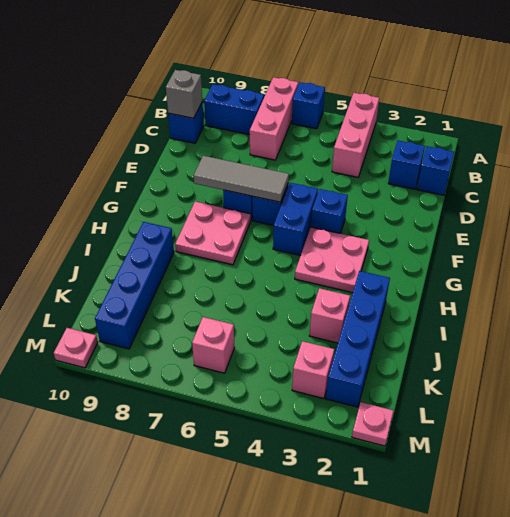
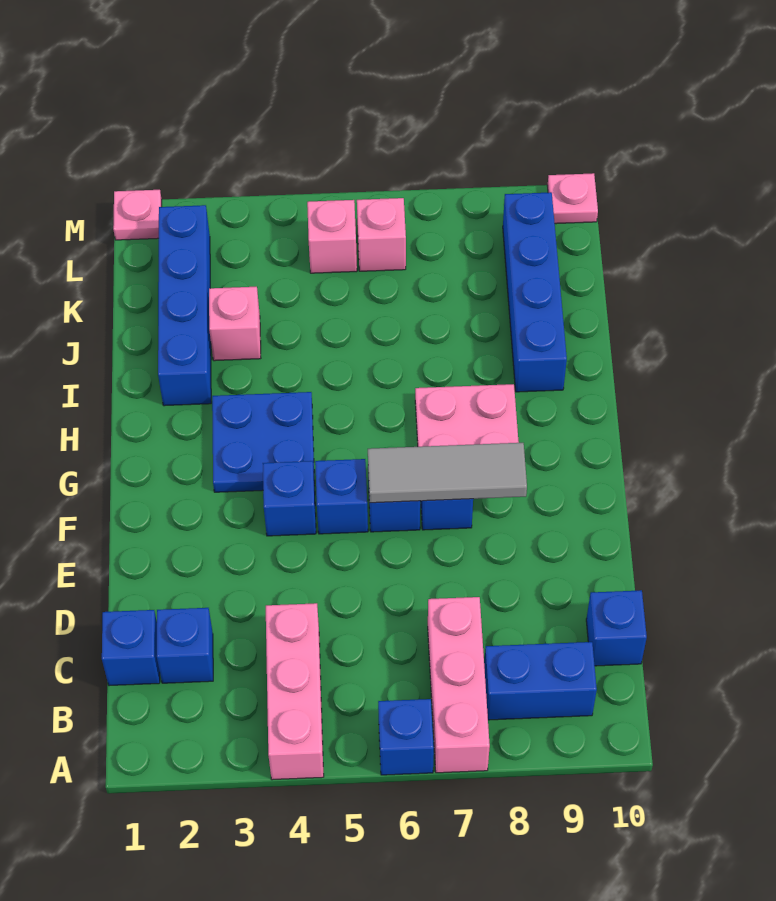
grey brick C10 level 2 -> none
blue brick F5:G5 level 1 -> blue brick F5 level 1
pink plate G3:H4 level 1 -> blue plate G3:H4 level 1
pink brick L3 level 1 -> pink brick L5 level 1

